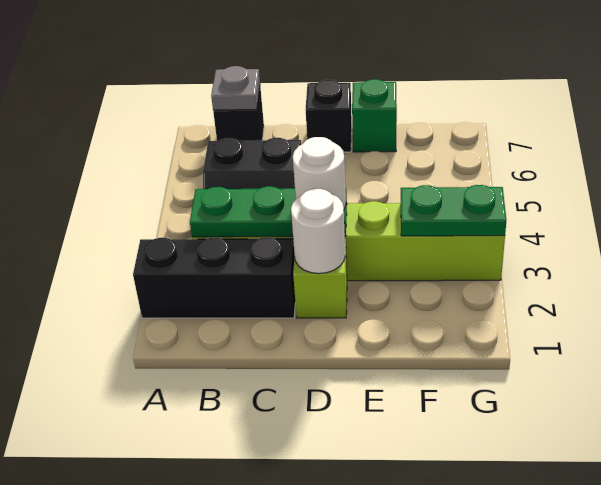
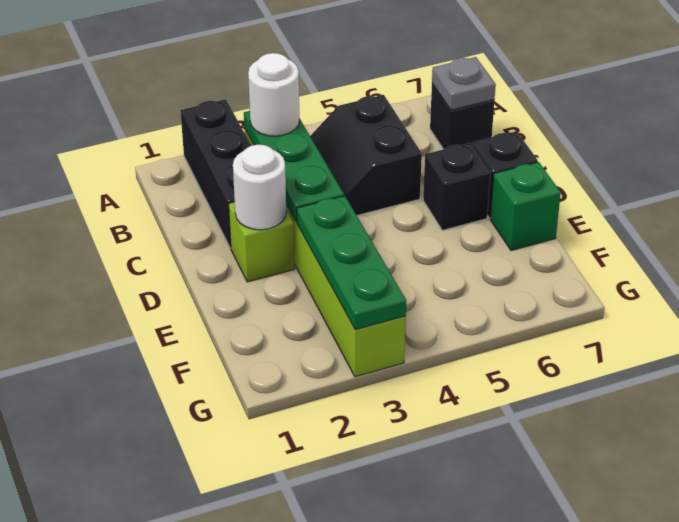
white round brick D3 level 3 -> white round brick B3 level 3
none -> black brick D6 level 1
green plate F3:G3 level 2 -> green plate E3:G3 level 2

